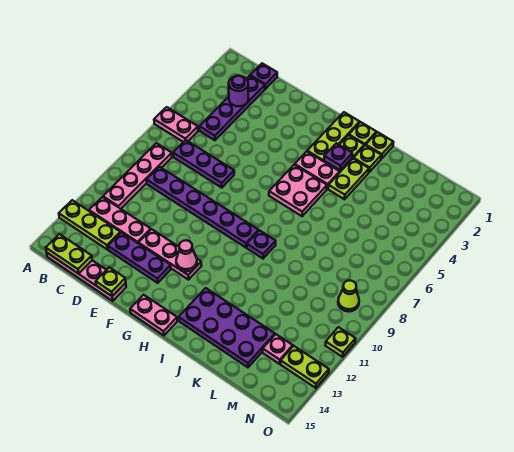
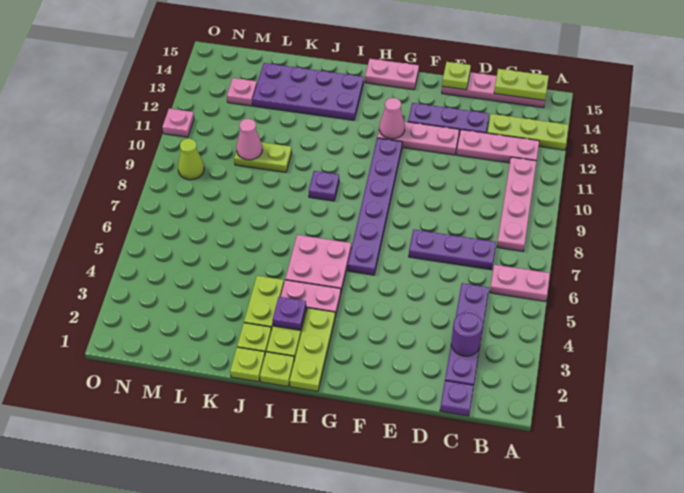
purple plate C9:H9 level 1 -> purple plate G6:G11 level 1
none -> pink cone L10 level 2
lime plate N13:O13 level 1 -> lime plate K10:L10 level 1
lime plate O11 level 1 -> pink plate O11 level 1

